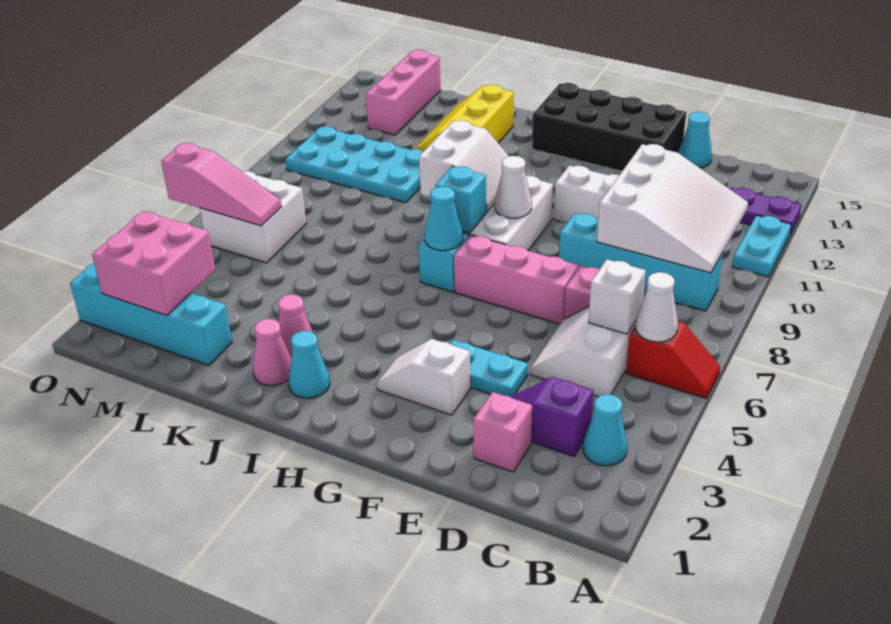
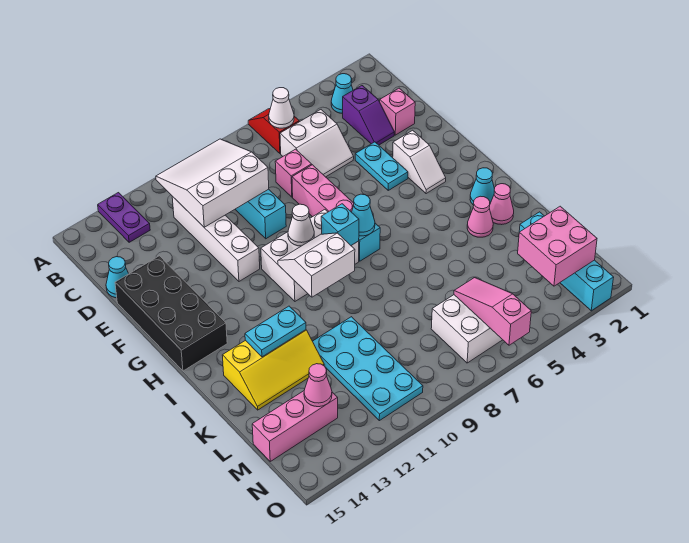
cyan plate A11:A12 level 1 -> cyan plate J12:J13 level 2
white brick C6 level 2 -> none
none -> pink cone M13 level 2

